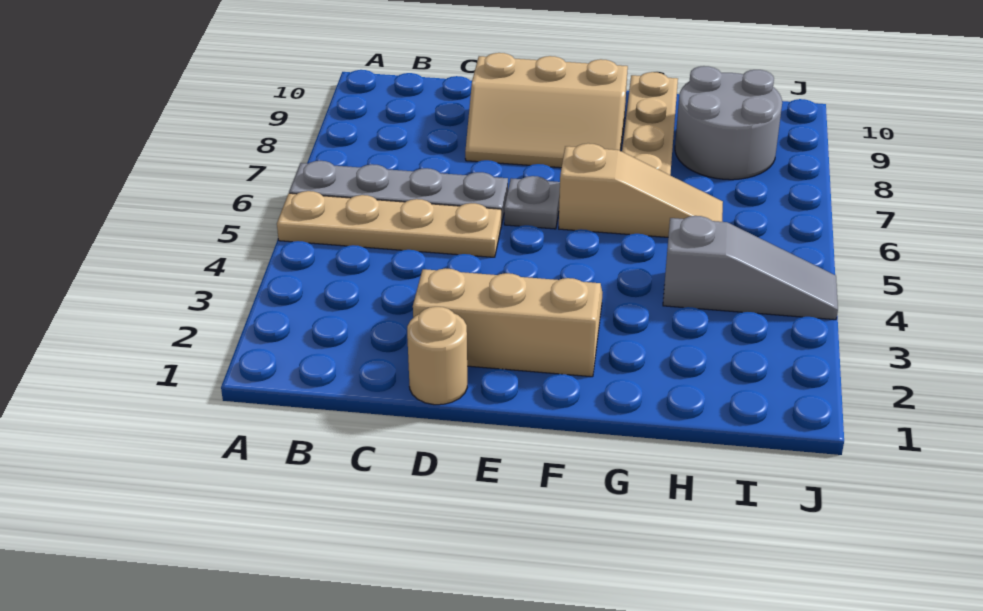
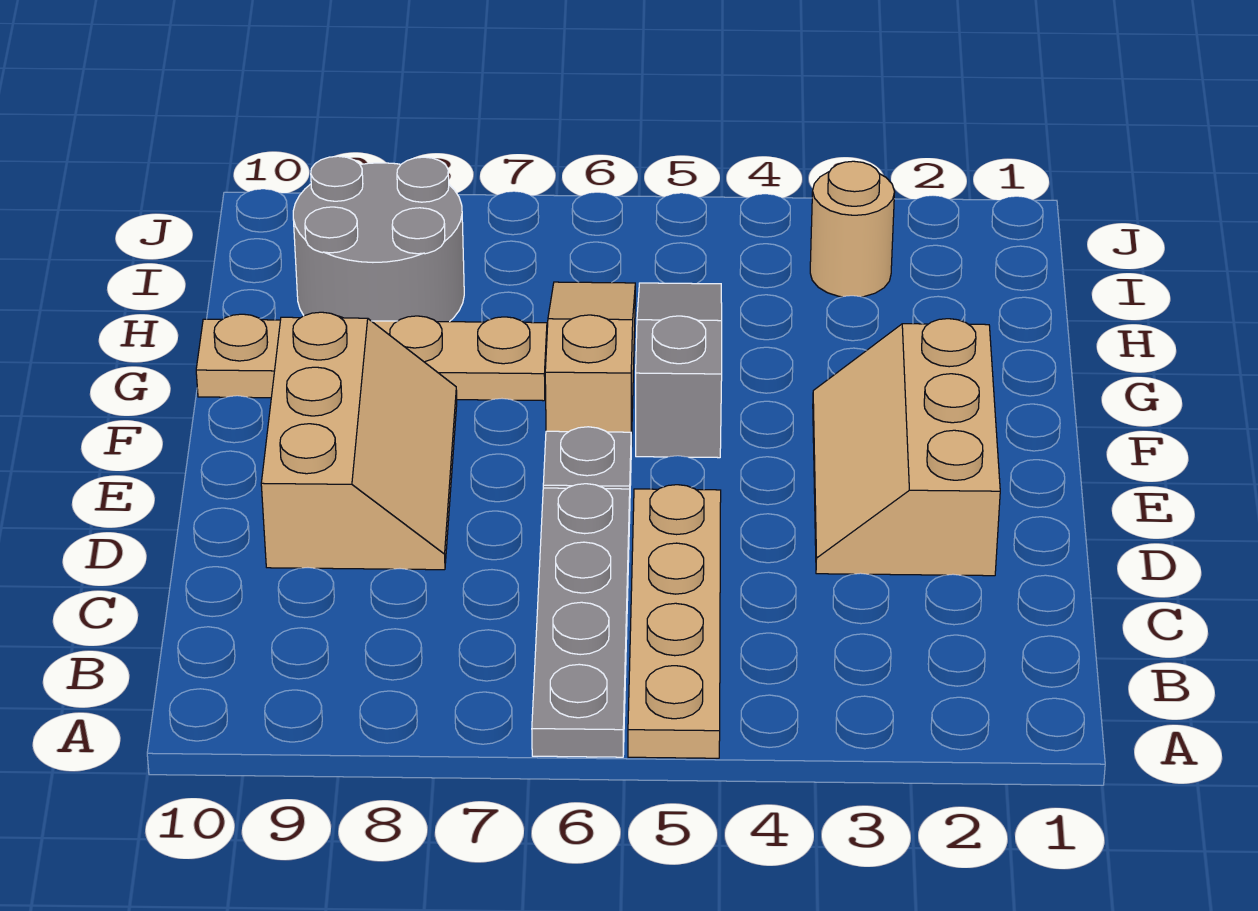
tan round brick D1 level 1 -> tan round brick I3 level 1
grey slope H4:J4 level 1 top H -> grey slope F5:H5 level 1 top F

